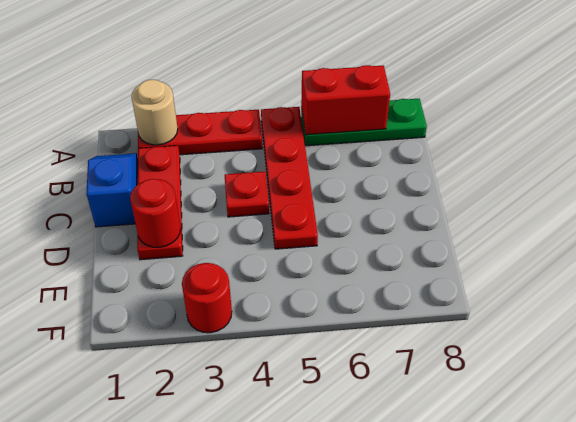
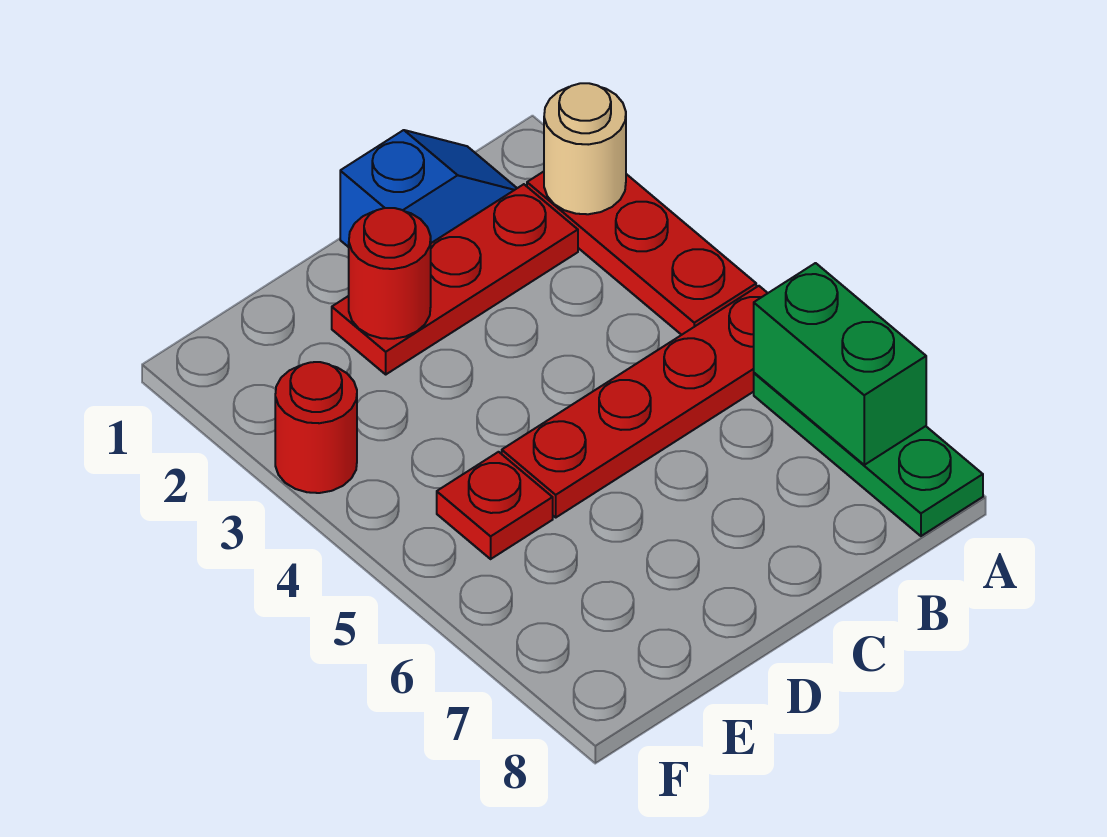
red brick A6:A7 level 2 -> green brick A6:A7 level 2
red plate C4 level 1 -> red plate E5 level 1

